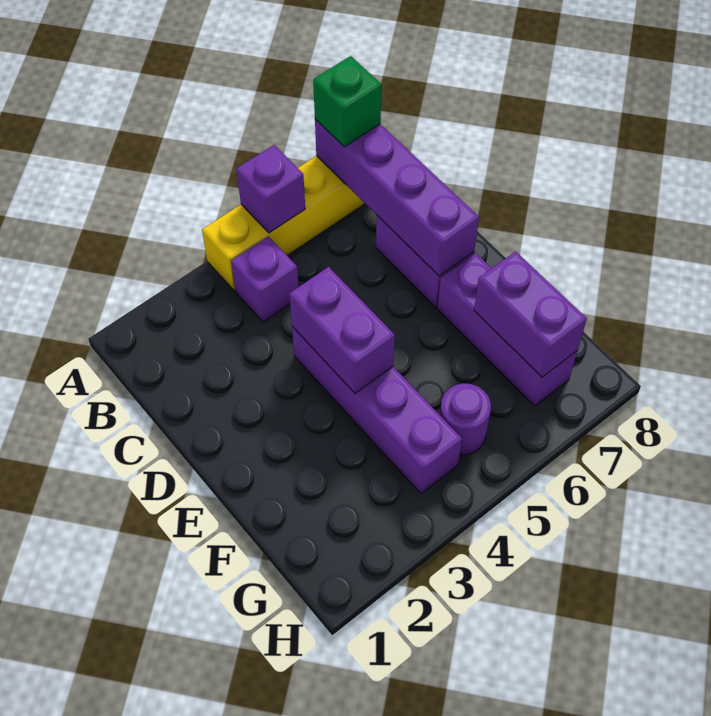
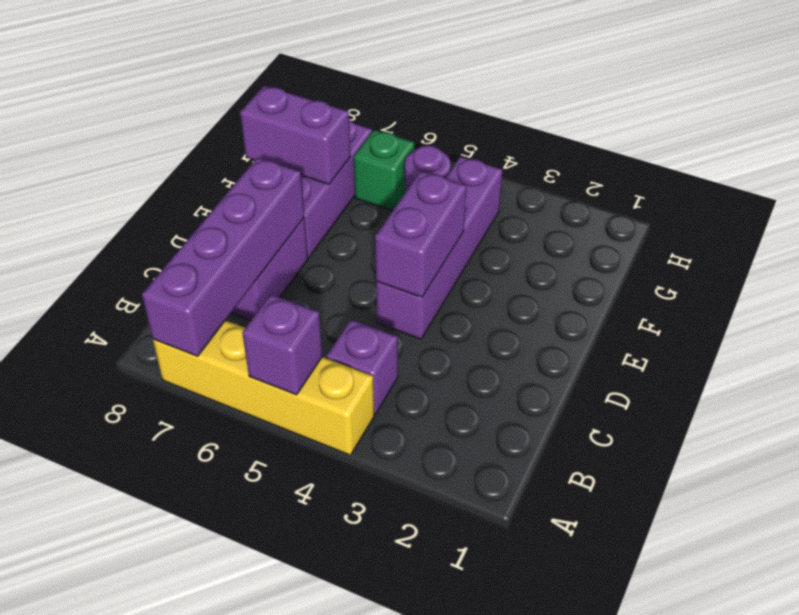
green brick A7 level 3 -> green brick G6 level 1
purple brick F7:G7 level 2 -> purple brick F7:F8 level 2

